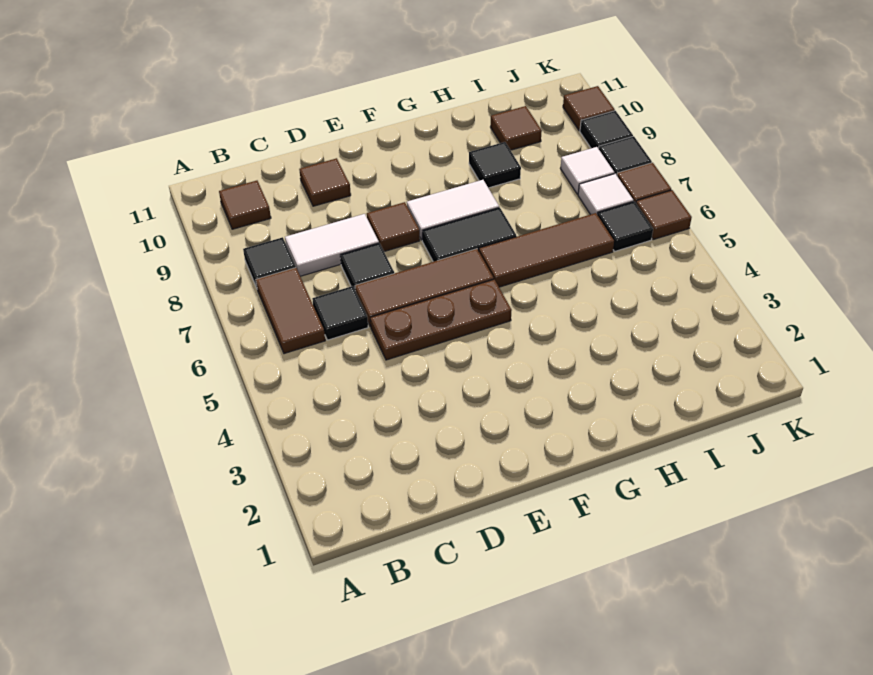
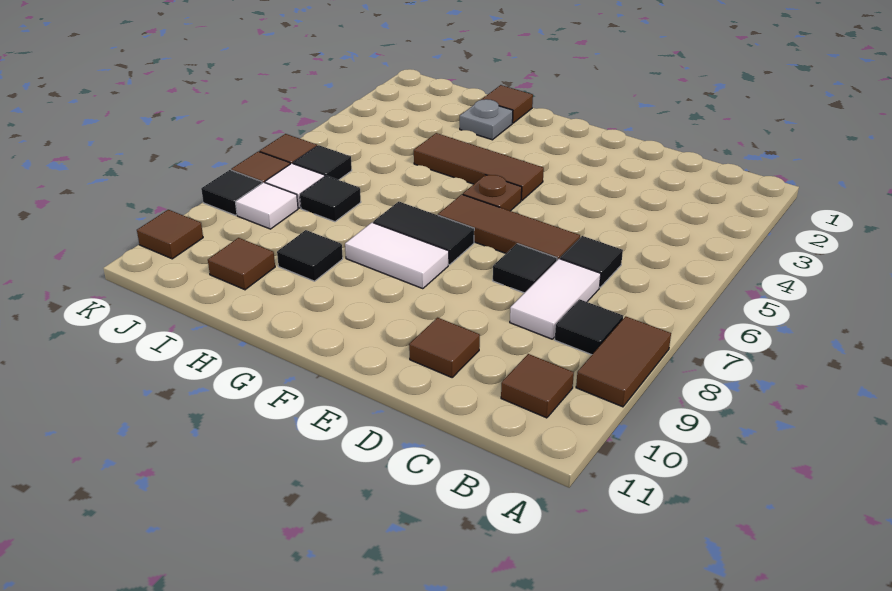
brown tile B6:B7 level 1 -> brown tile A8:A9 level 1
white tile C8:D8 level 1 -> white tile C7:C8 level 1
brown plate D5:F5 level 1 -> brown plate F5 level 1
brown tile E8 level 1 -> brown tile H1 level 1
brown tile G6:I6 level 1 -> brown tile F4:H4 level 1
none -> grey plate H2 level 1
black tile K9 level 1 -> black tile I7 level 1

